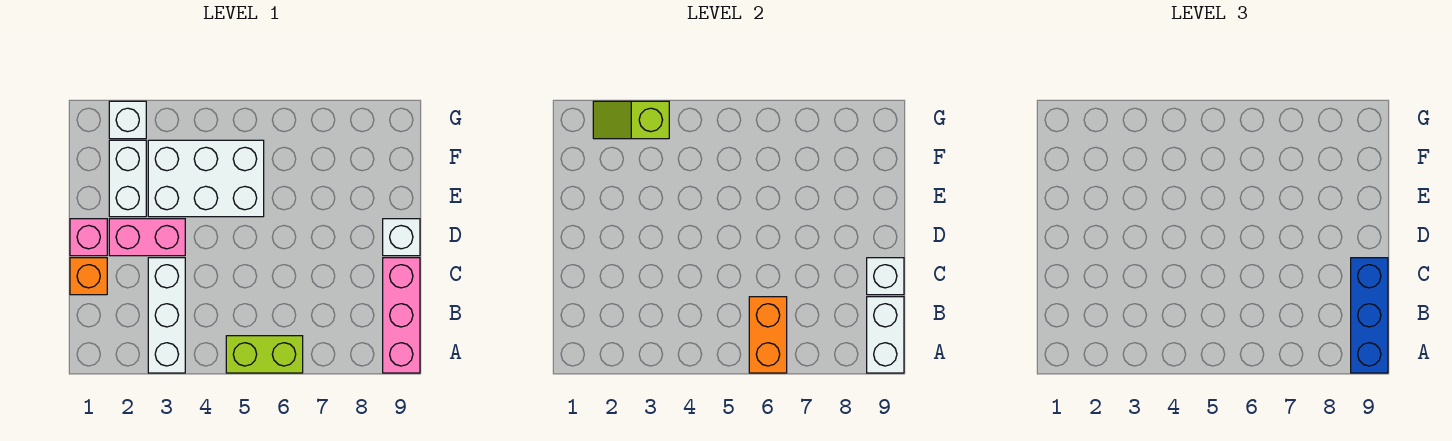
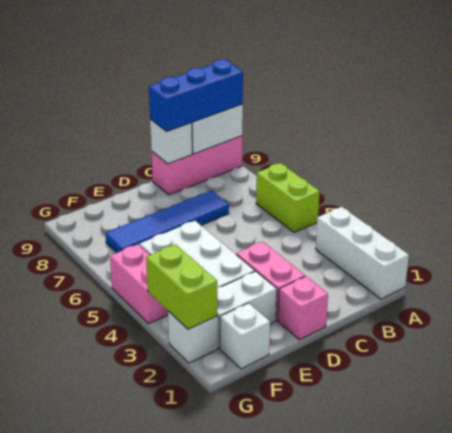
white brick A3:C3 level 1 -> white brick A1:A3 level 1
orange brick A6:B6 level 2 -> none
orange brick C1 level 1 -> none
none -> blue tile C7:F7 level 1
white brick D9 level 1 -> white brick F1 level 1
lime slope G2:G3 level 2 top 3 -> lime brick G2:G3 level 2
none -> pink brick G4:G5 level 1

